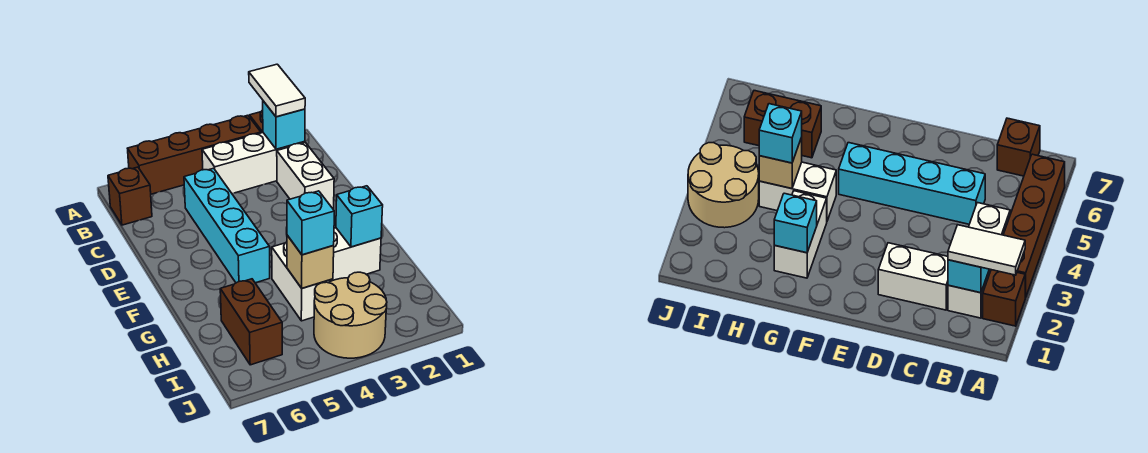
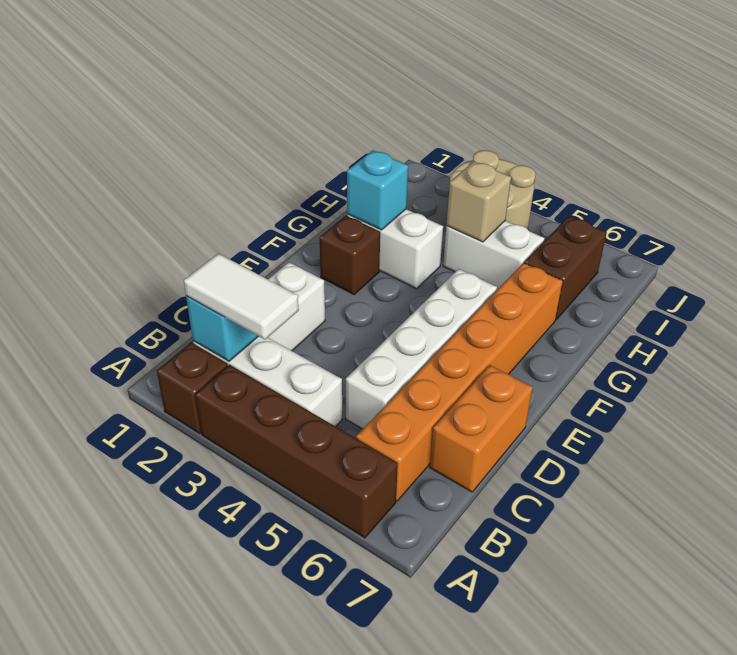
white tile A2:B2 level 3 -> white tile B2:B3 level 3
none -> orange brick B6:G6 level 1
brown brick B7 level 1 -> brown brick F2 level 1
cyan brick C5:F5 level 1 -> white brick C5:F5 level 1
none -> orange brick C7:D7 level 1
white brick G4:H4 level 1 -> white brick H4:H5 level 1
cyan brick H4 level 3 -> none

